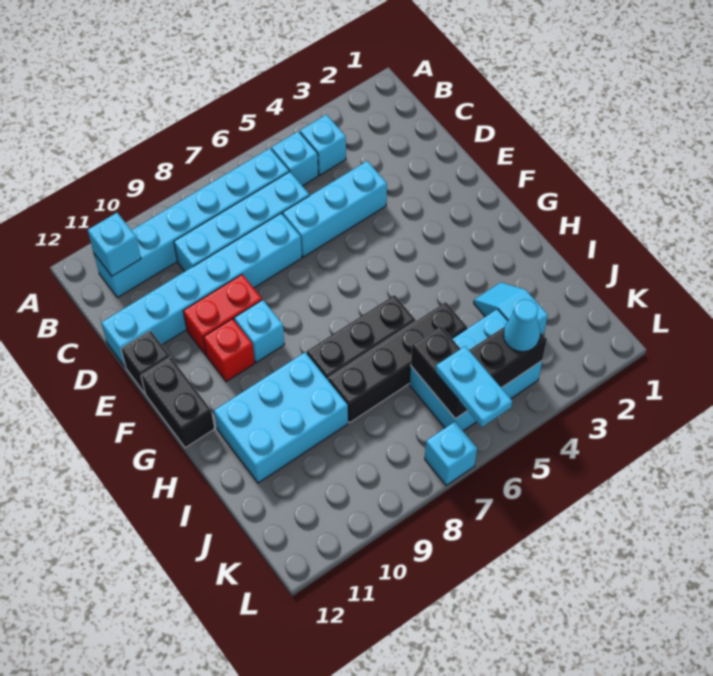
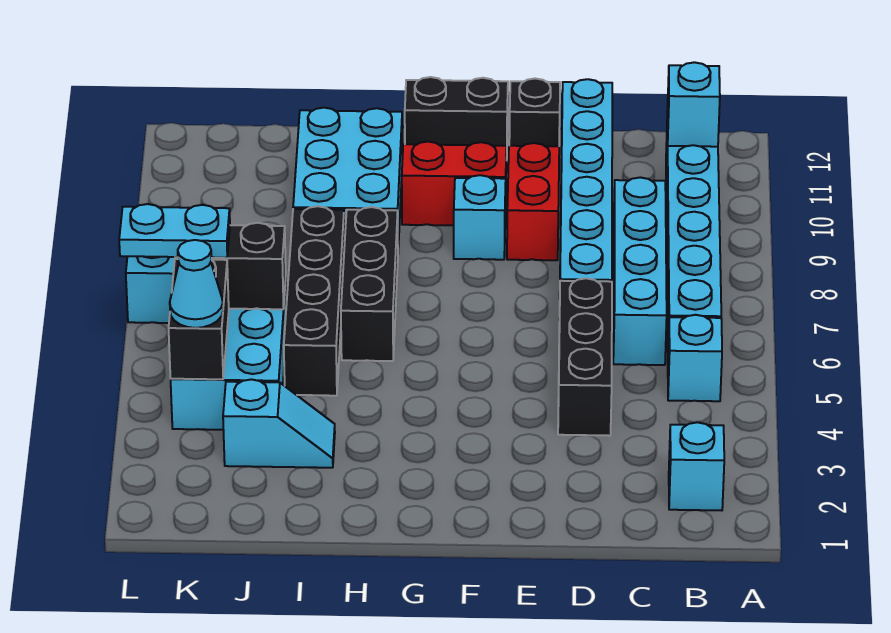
cyan brick B4 level 1 -> cyan brick B2 level 1
cyan brick D4:D6 level 1 -> black brick D4:D6 level 1
red brick F10 level 1 -> red brick F10:G10 level 1

